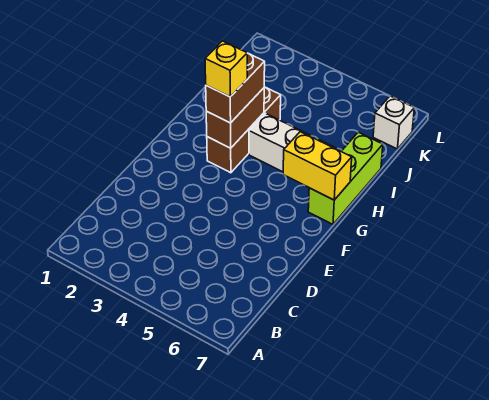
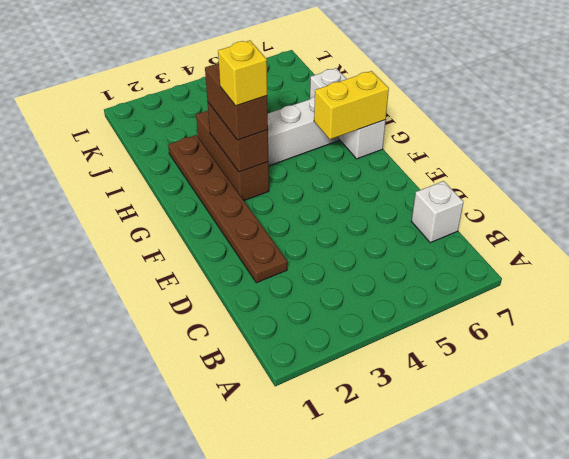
none -> brown plate D2:I2 level 1
lime brick G7:I7 level 1 -> white brick G7:I7 level 1
white brick K7 level 1 -> white brick C7 level 1

